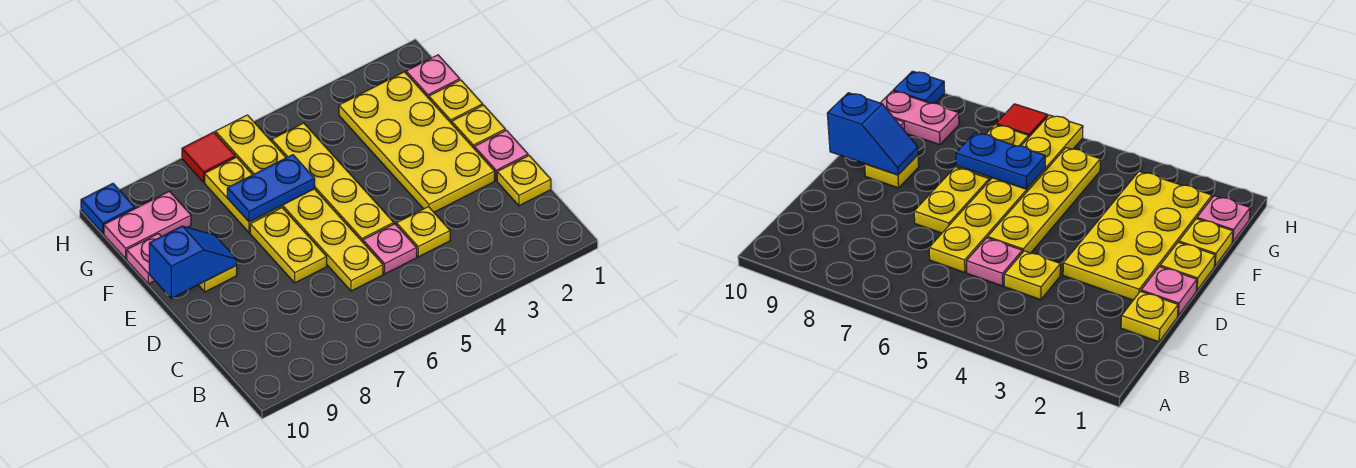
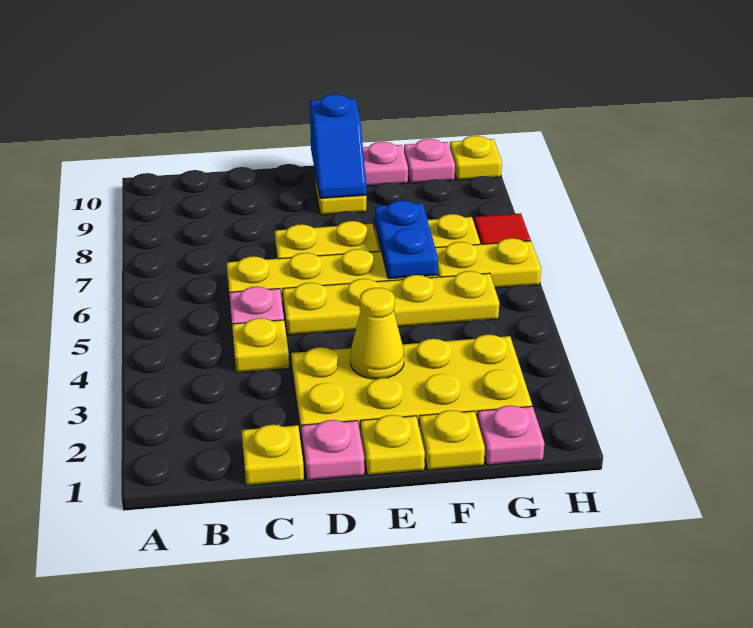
none -> yellow cone E3 level 2
pink plate G9:G10 level 1 -> pink plate G10 level 1
blue plate H10 level 1 -> yellow plate H10 level 1

